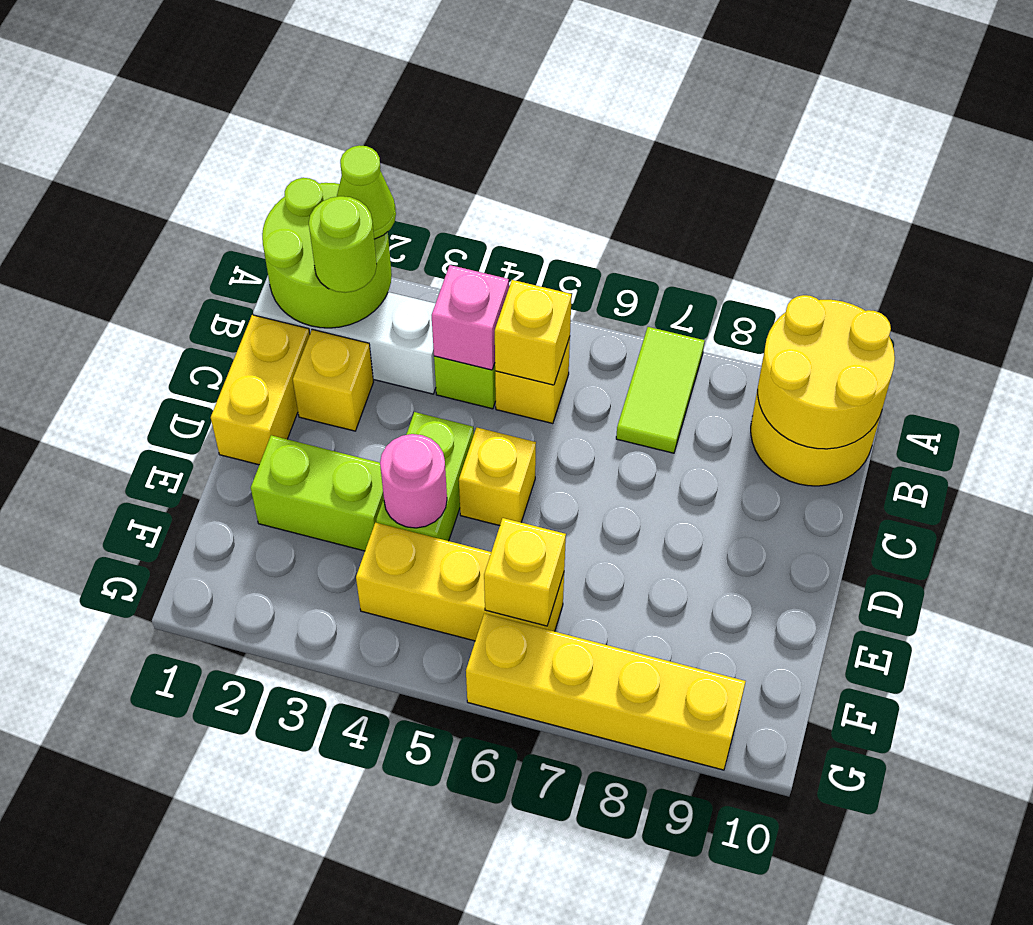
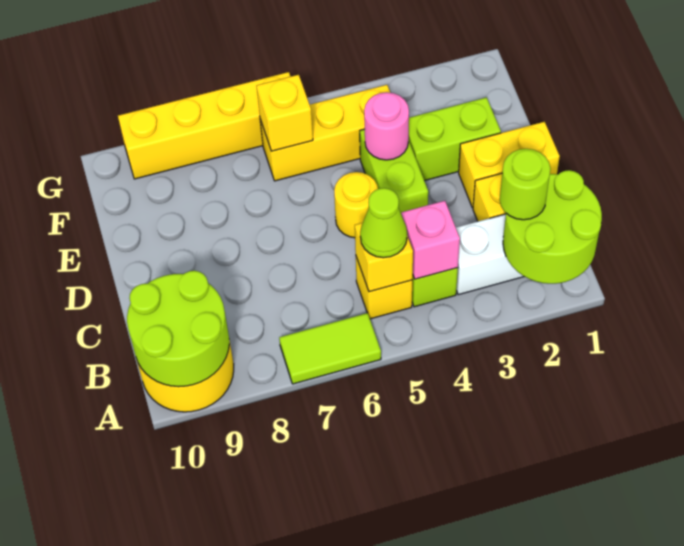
lime cone A2 level 3 -> lime cone B5 level 3
lime tile A7:B7 level 1 -> lime tile A6:A7 level 1
yellow round brick A9:B10 level 2 -> lime round brick A9:B10 level 2
yellow brick C1:D1 level 1 -> yellow brick D1:D2 level 1
yellow brick D5 level 1 -> yellow round brick D5 level 1

